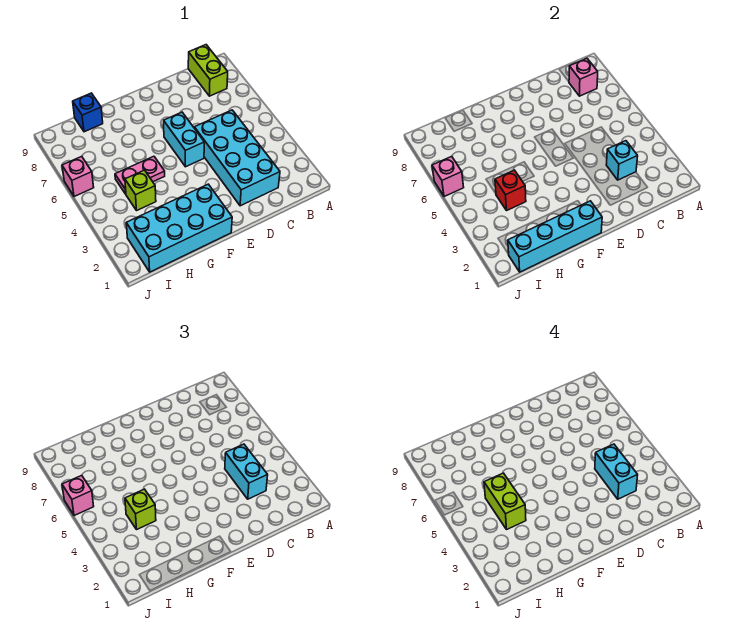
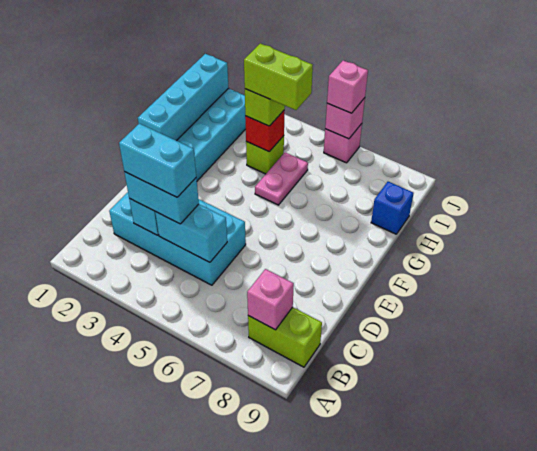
cyan brick E5:E6 level 1 -> cyan brick C4:C5 level 2

